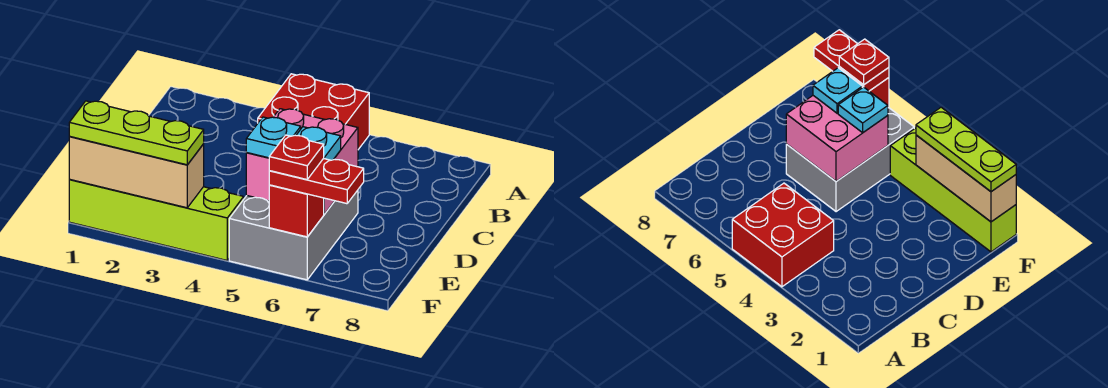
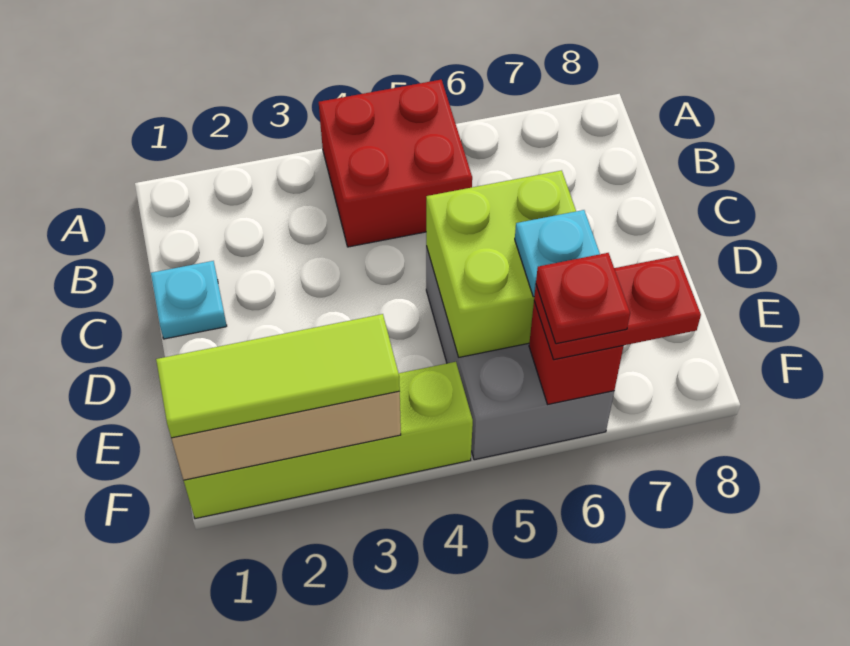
pink brick D5:E6 level 2 -> lime brick D5:E6 level 2
cyan plate E5 level 3 -> cyan plate C1 level 1
lime plate F1:F3 level 3 -> lime tile F1:F3 level 3

